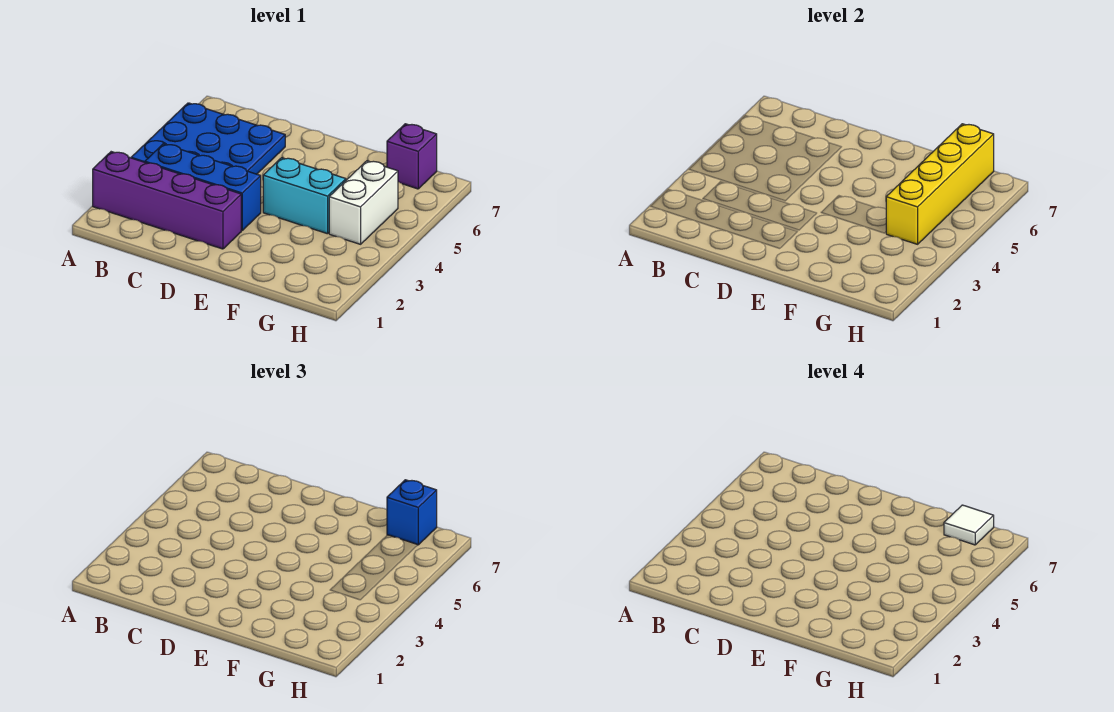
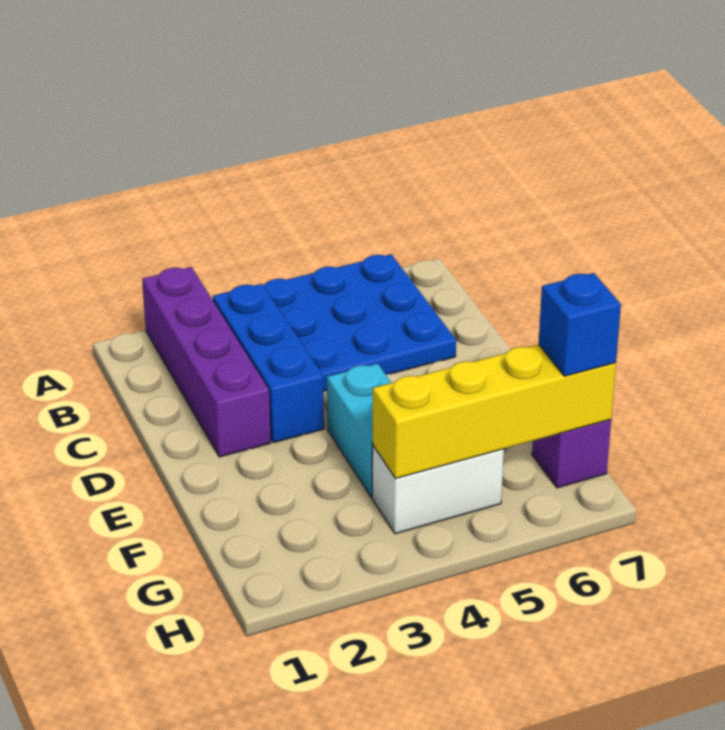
white tile G7 level 4 -> none

